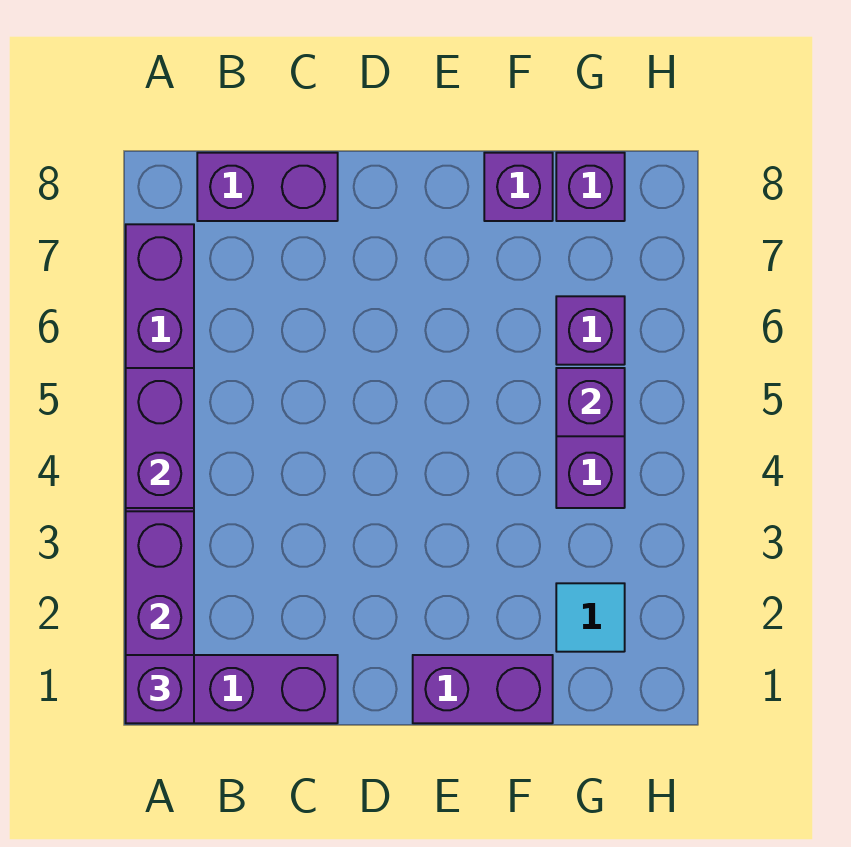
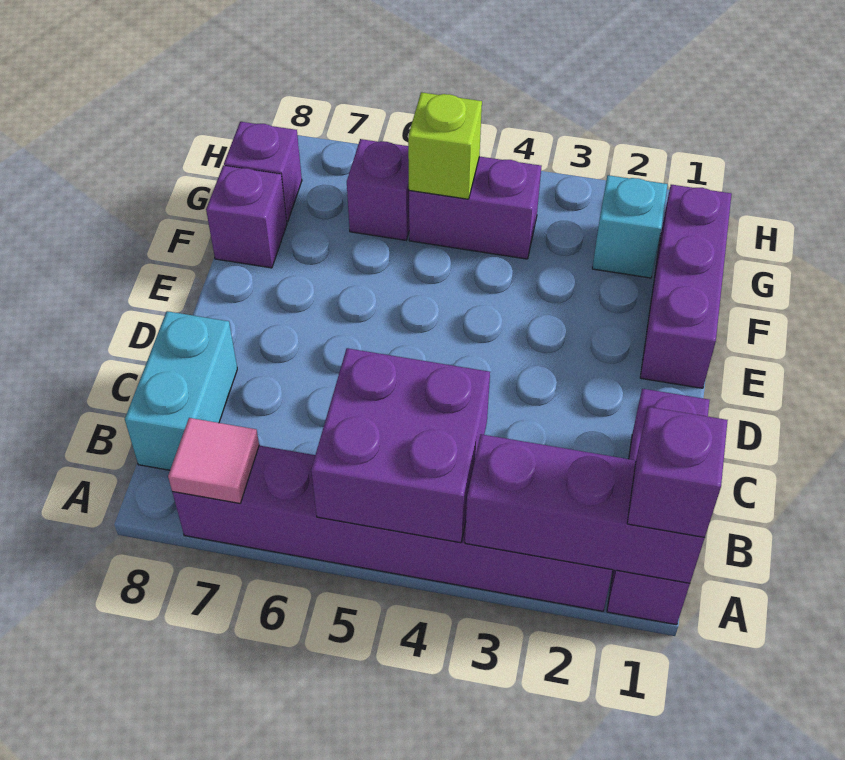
purple brick A4:A5 level 2 -> purple brick A4:B5 level 2
none -> pink tile A7 level 2
purple brick B8:C8 level 1 -> cyan brick B8:C8 level 1
purple brick E1:F1 level 1 -> purple brick E1:G1 level 1
cyan tile G2 level 1 -> cyan brick G2 level 1
purple brick G5 level 2 -> lime brick G5 level 2

